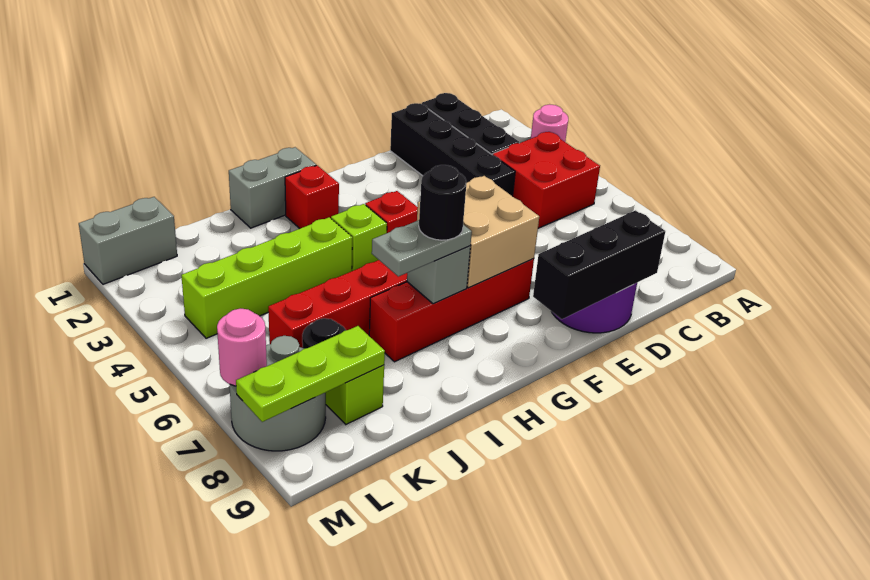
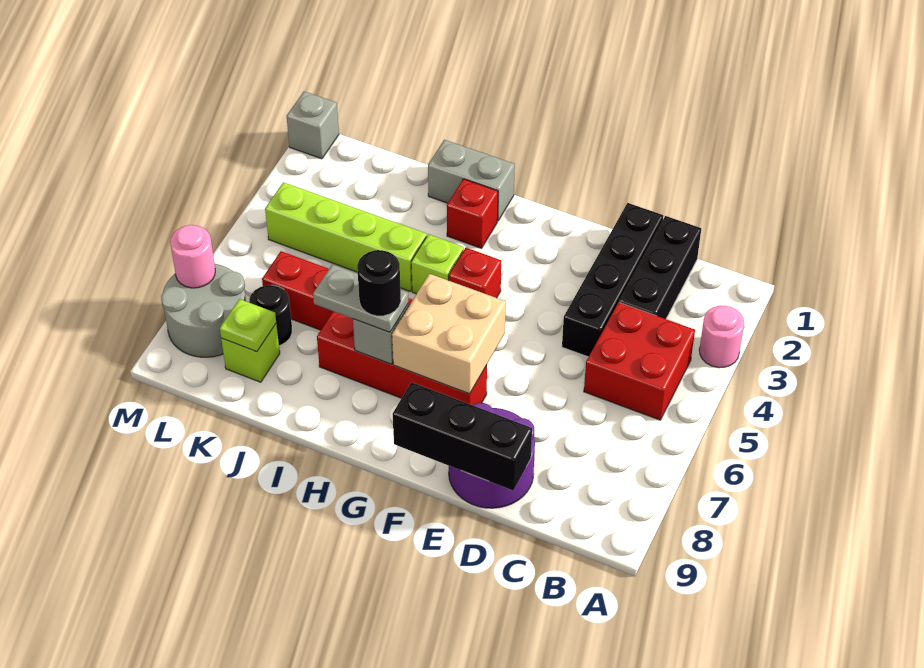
lime plate K8:M8 level 2 -> lime plate K8 level 2
grey brick L1:M1 level 1 -> grey brick M1 level 1

